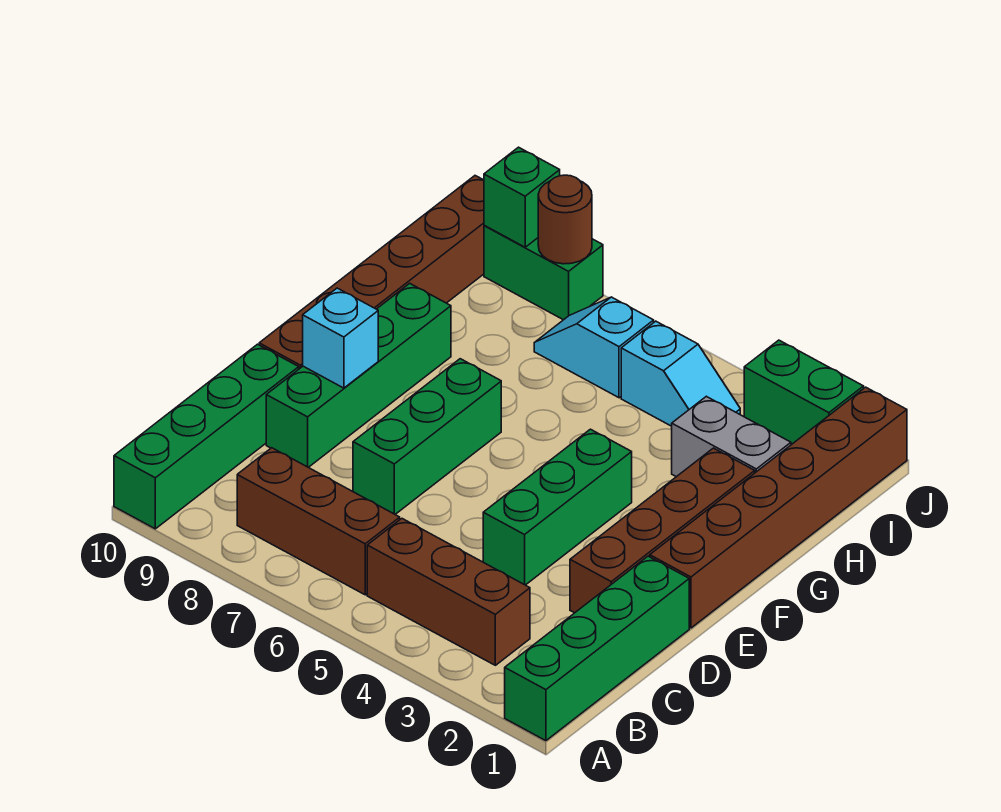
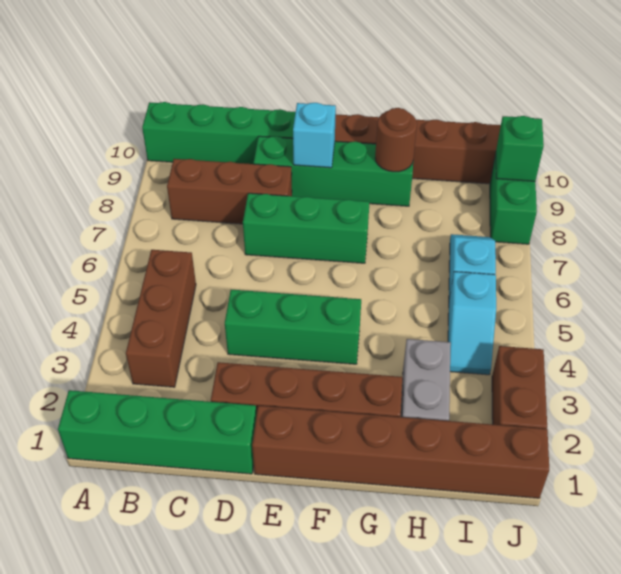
brown brick B6:B8 level 1 -> brown brick B8:D8 level 1
green brick J2:J3 level 1 -> brown brick J2:J3 level 1
brown round brick J8 level 2 -> brown round brick G9 level 2

